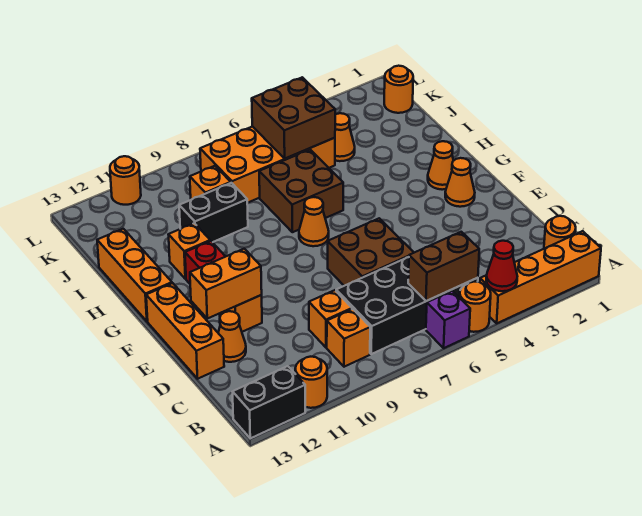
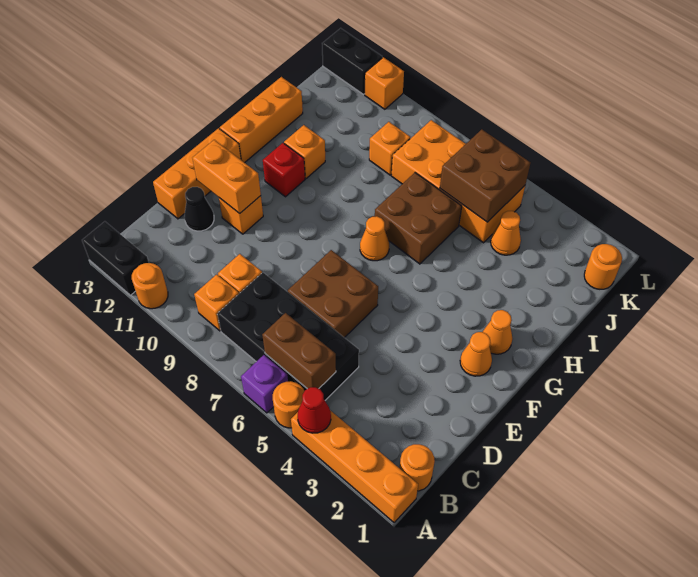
orange cone D12 level 1 -> black cone D12 level 1
black brick I9:I10 level 1 -> black brick L12:L13 level 1
orange round brick L11 level 1 -> orange brick L11 level 1

